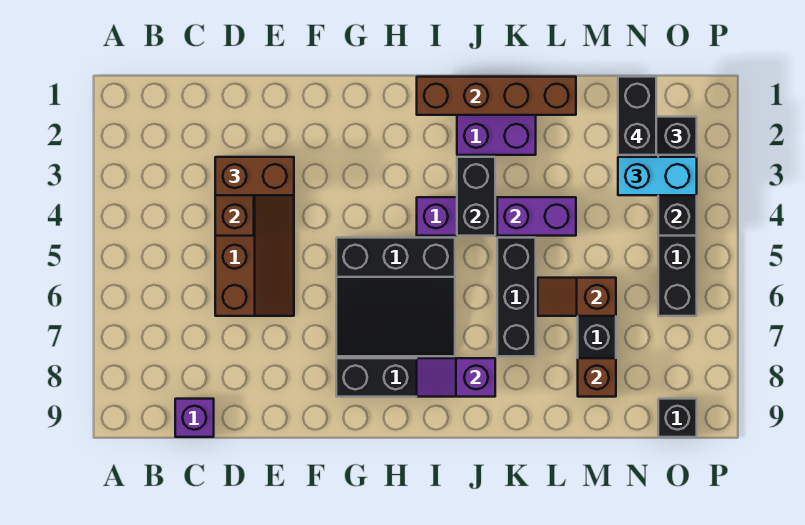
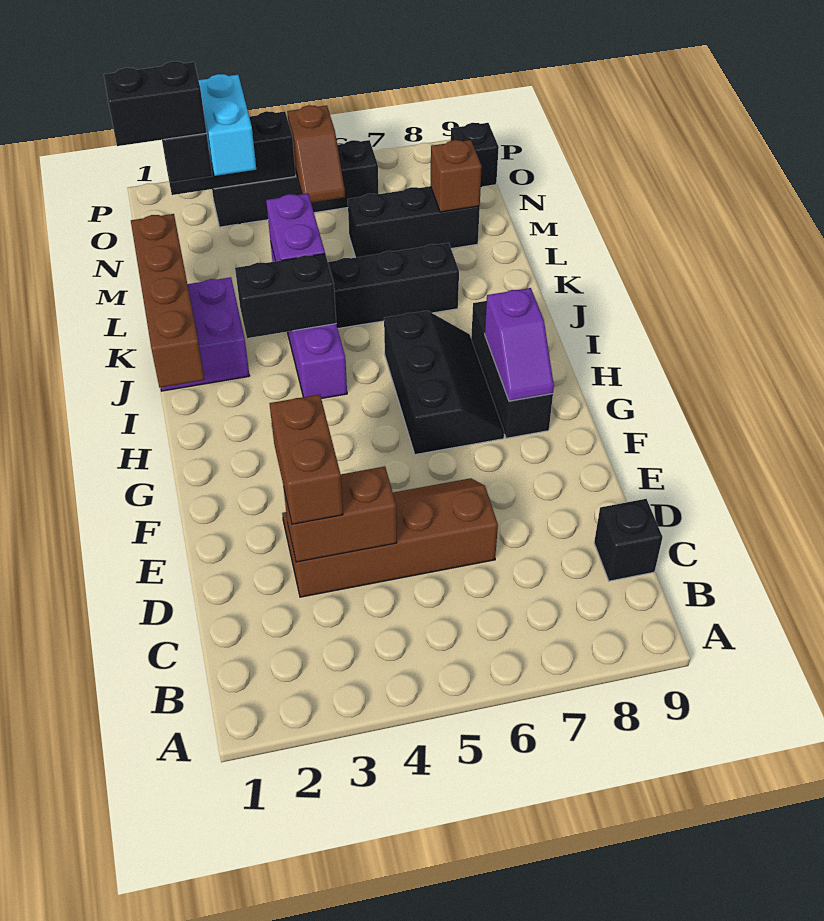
purple brick C9 level 1 -> black brick C9 level 1
black slope G5:I7 level 1 top 5 -> black slope G6:I7 level 1 top 6
purple slope I8:J8 level 2 top J -> purple slope G8:H8 level 2 top H
brown slope L6:M6 level 2 top M -> brown slope N5:O5 level 2 top O

